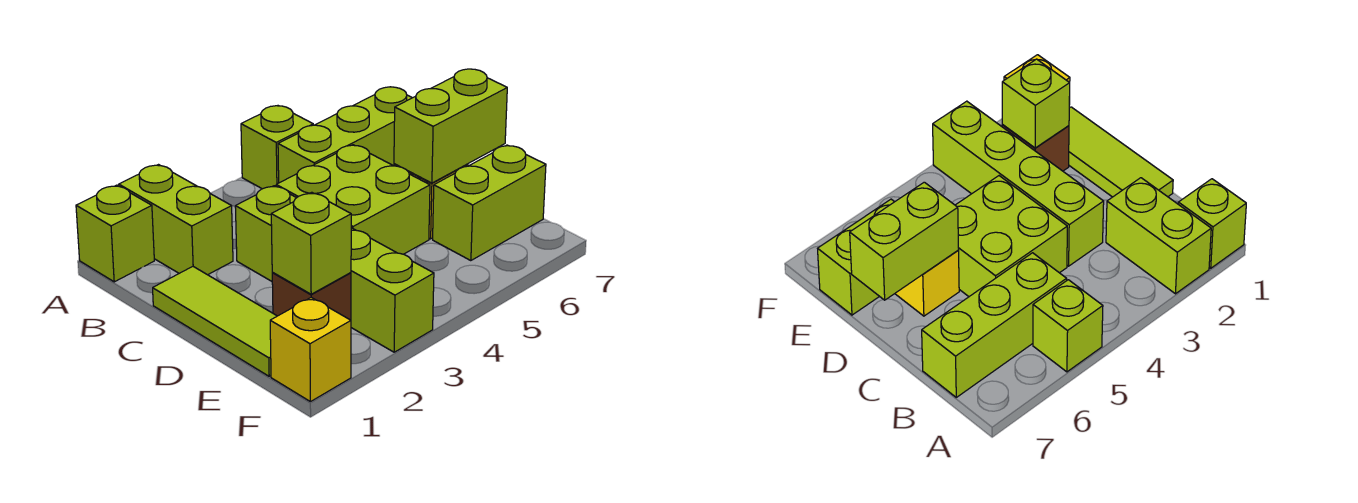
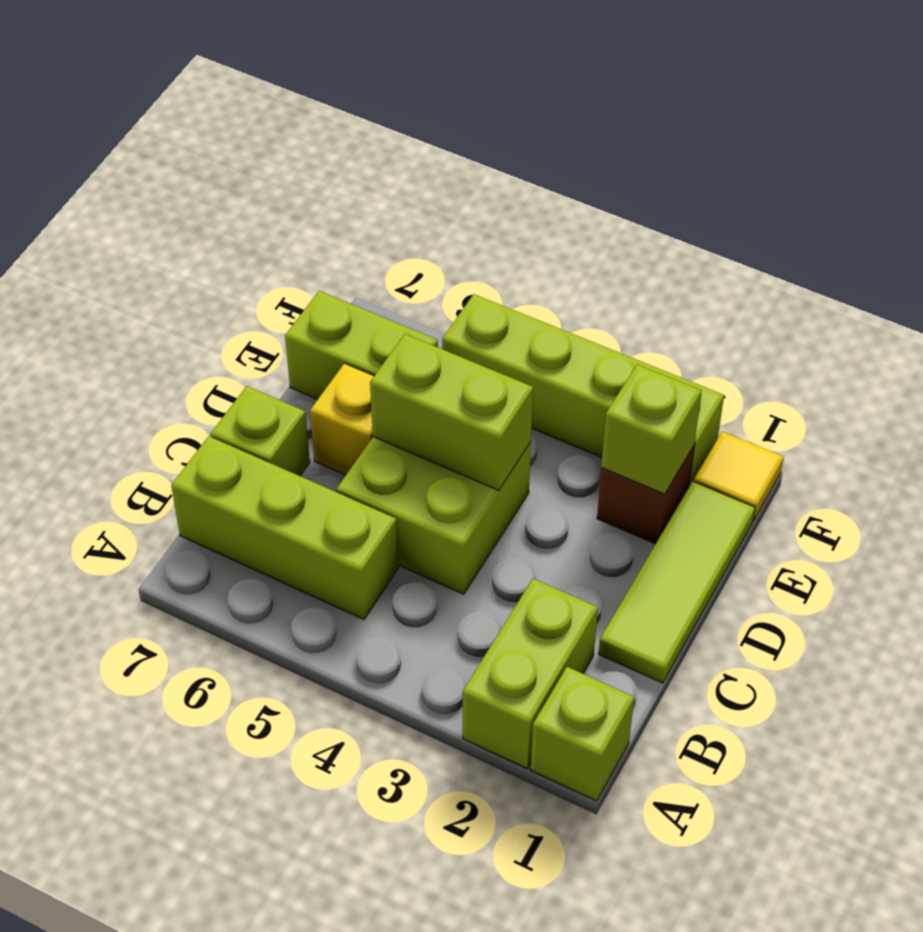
lime brick A5 level 1 -> lime brick C7 level 1
lime brick C3:F3 level 1 -> lime brick F2:F5 level 1
lime brick D6:D7 level 2 -> lime brick D4:D5 level 2
yellow brick F1 level 1 -> yellow tile F1 level 1

